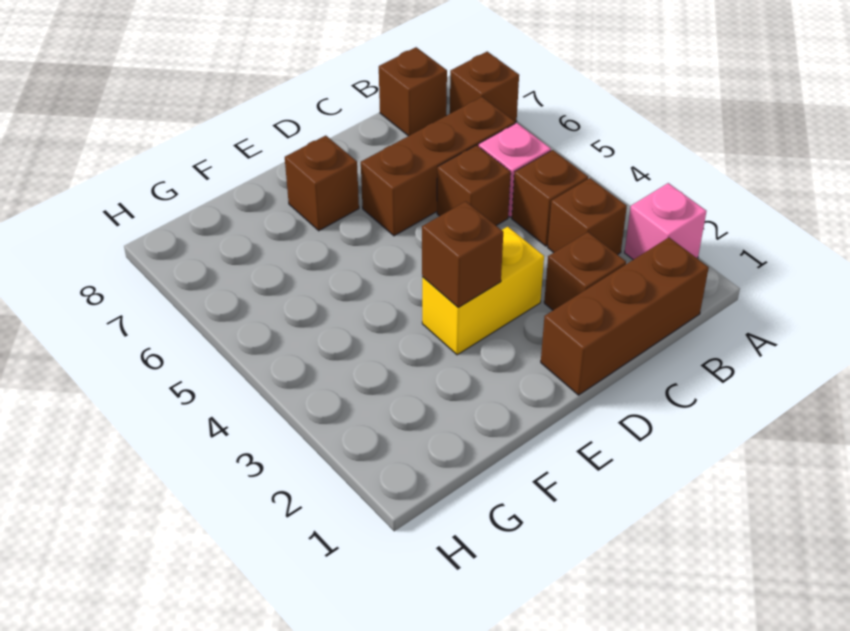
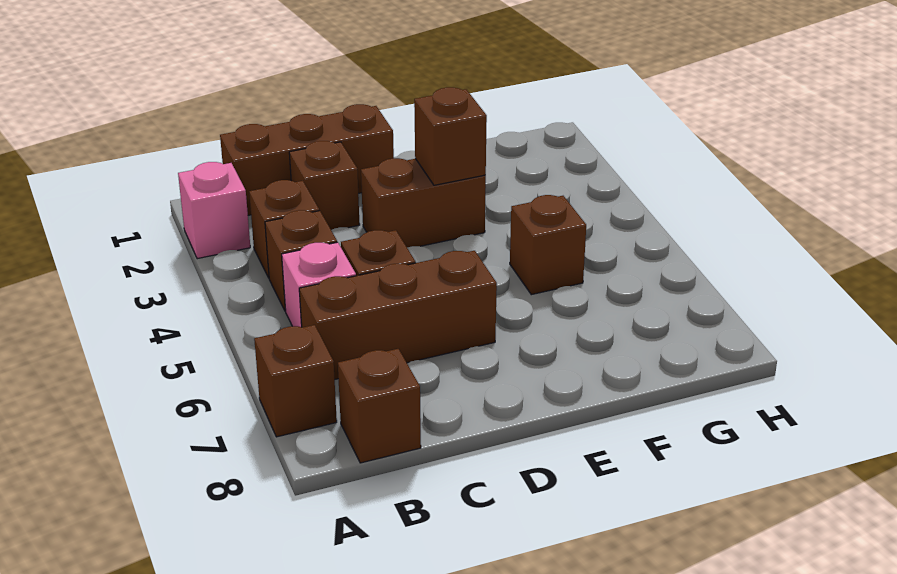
yellow brick D3:E3 level 1 -> brown brick D3:E3 level 1
brown brick E7 level 1 -> brown brick F5 level 1

